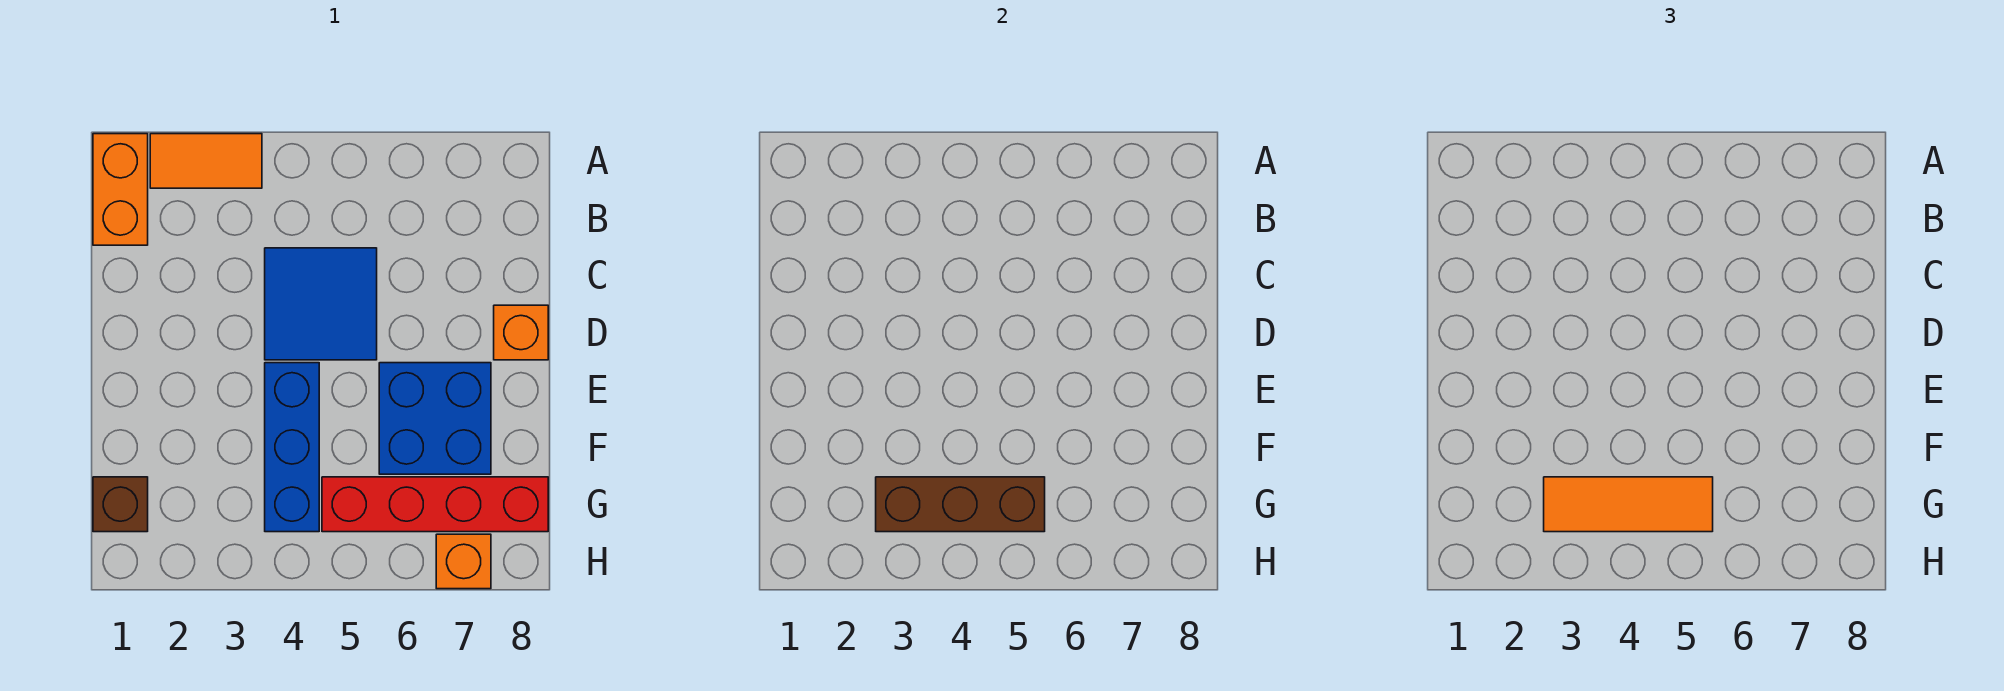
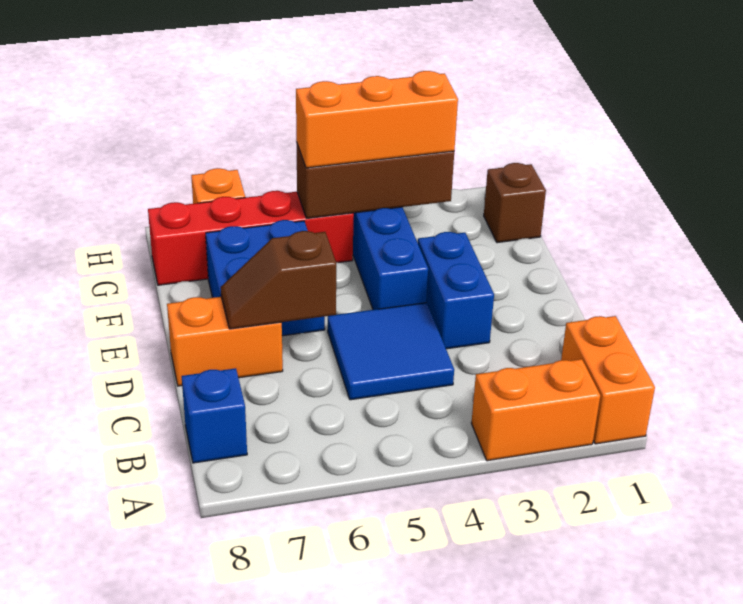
orange tile A2:A3 level 1 -> orange brick A2:A3 level 1
none -> blue brick B8 level 1
none -> blue brick D3:E3 level 1
none -> brown slope D6:D7 level 2 top 6
orange brick D8 level 1 -> orange brick D7:D8 level 1
orange tile G3:G5 level 3 -> orange brick G3:G5 level 3

